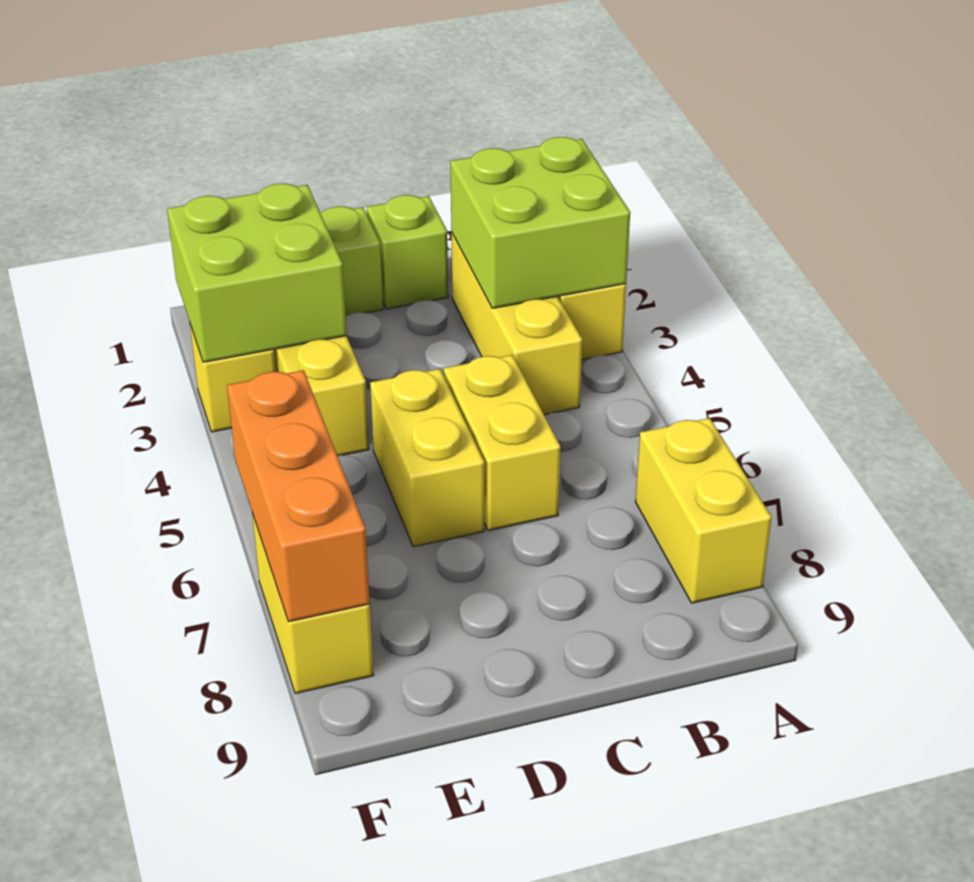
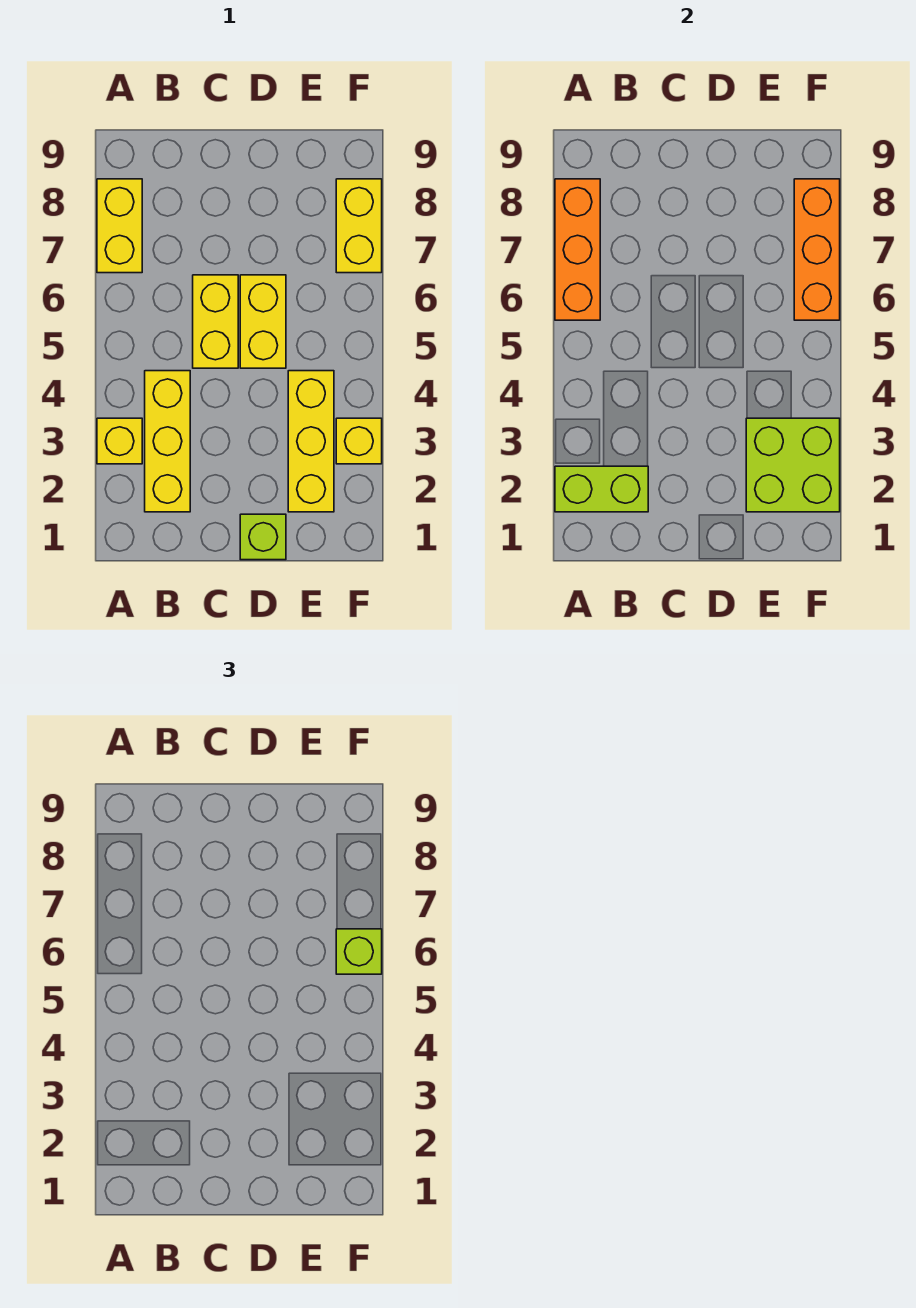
lime brick A2:B3 level 2 -> lime brick A2:B2 level 2
none -> orange brick A6:A8 level 2
lime brick C1 level 1 -> lime brick F6 level 3

